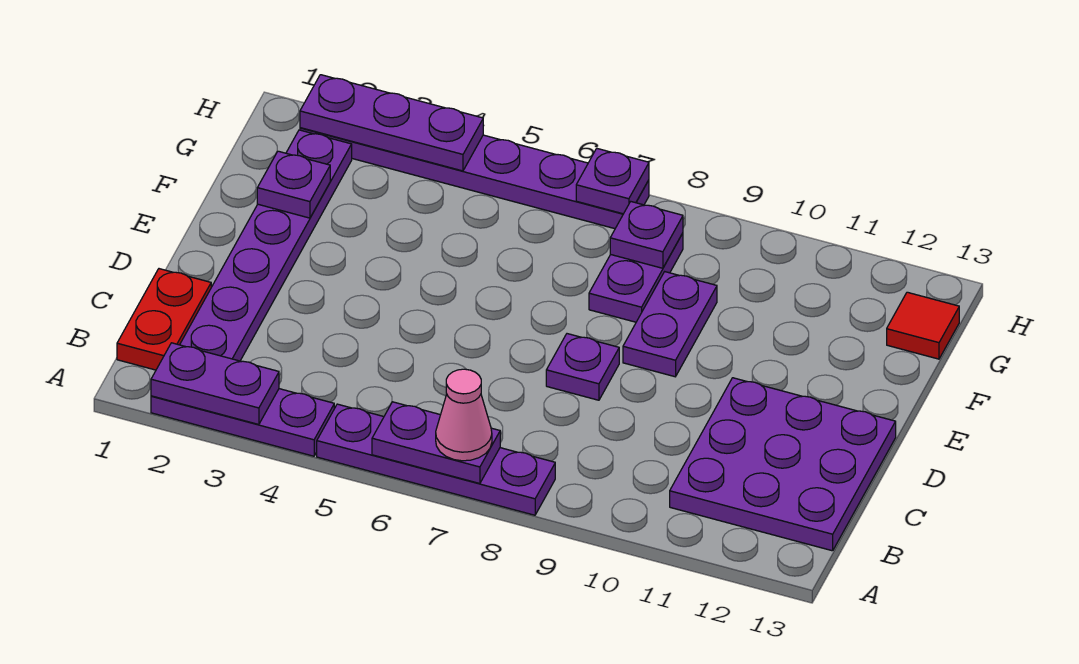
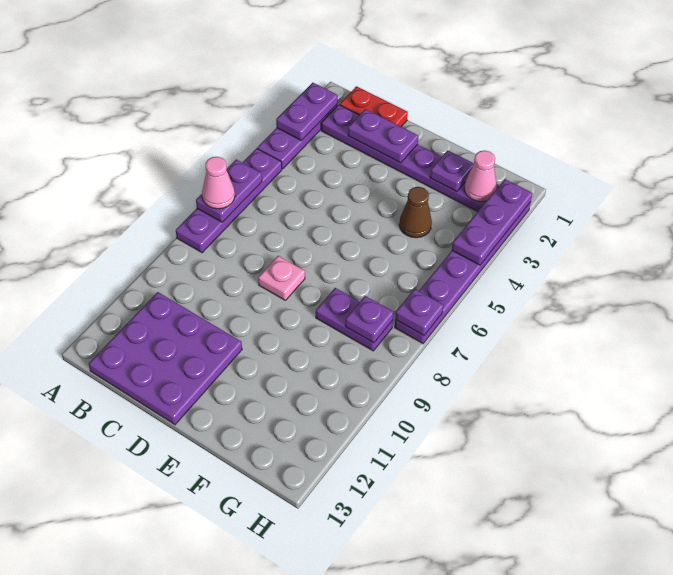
purple plate D8 level 1 -> pink plate D8 level 1
purple plate E9:F9 level 1 -> purple plate C2:D2 level 2
none -> brown cone F4 level 1
none -> pink cone G2 level 2
red tile G13 level 1 -> none

